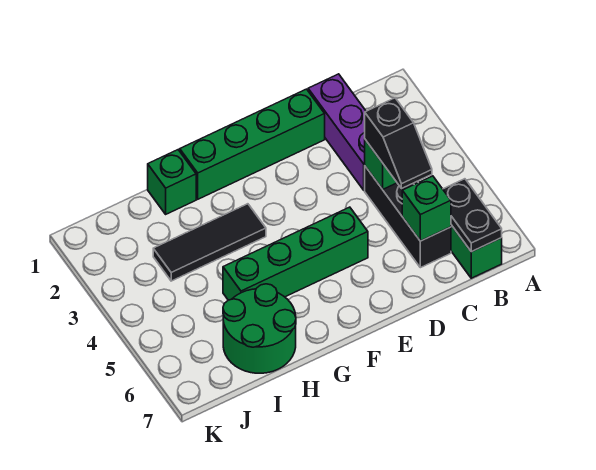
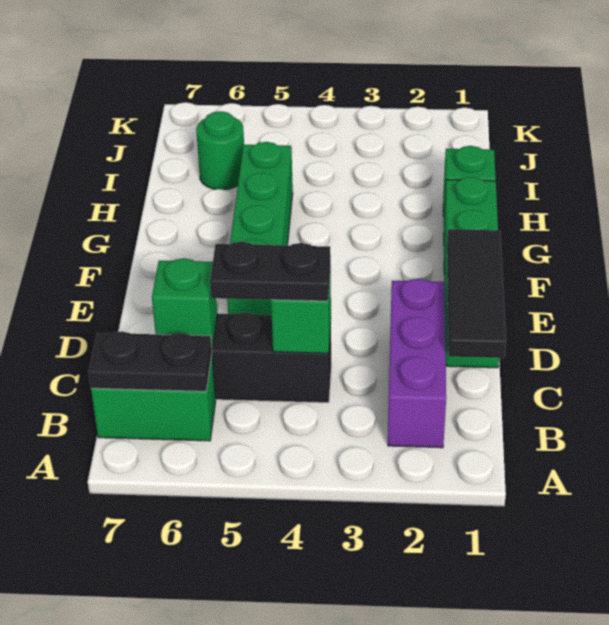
purple brick C1:C3 level 1 -> purple brick B2:D2 level 1
black slope C4:C5 level 3 top 4 -> black plate C4:C5 level 3
black tile G3:I3 level 1 -> black tile C1:E1 level 2
green round brick H6:I7 level 1 -> green round brick I6 level 1

